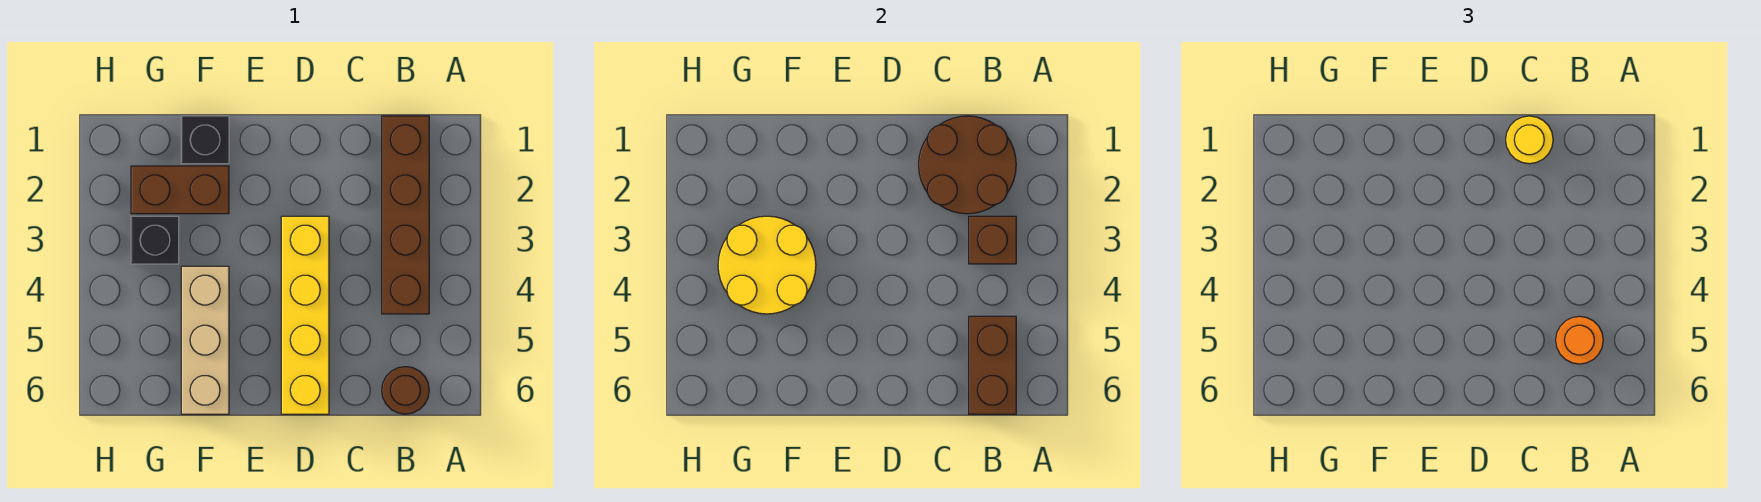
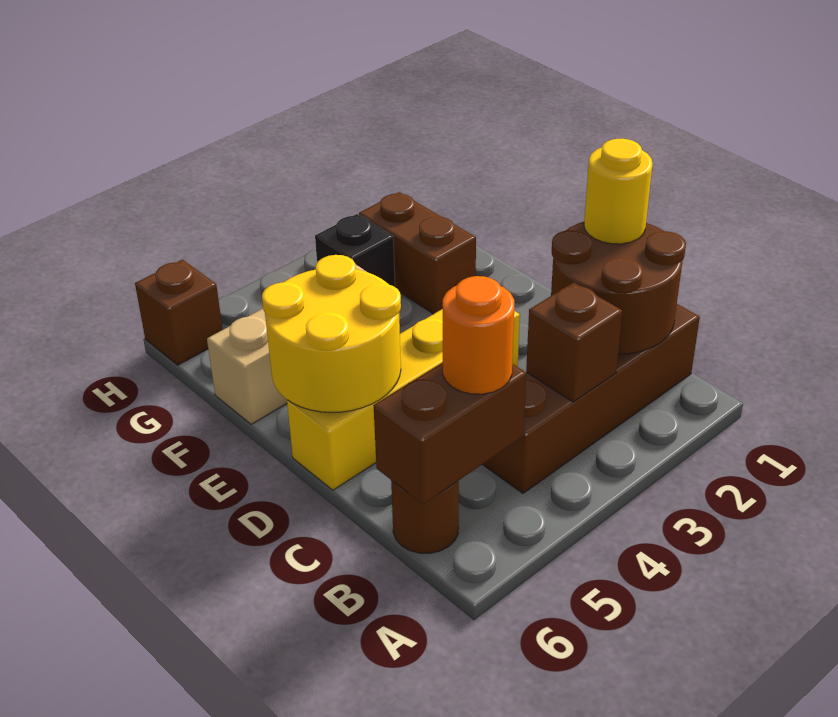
black brick F1 level 1 -> none
yellow round brick F3:G4 level 2 -> yellow round brick D5:E6 level 2
none -> brown brick H6 level 1

